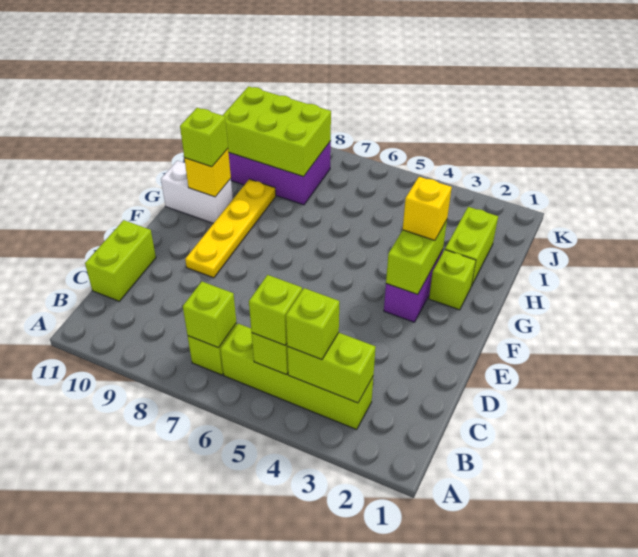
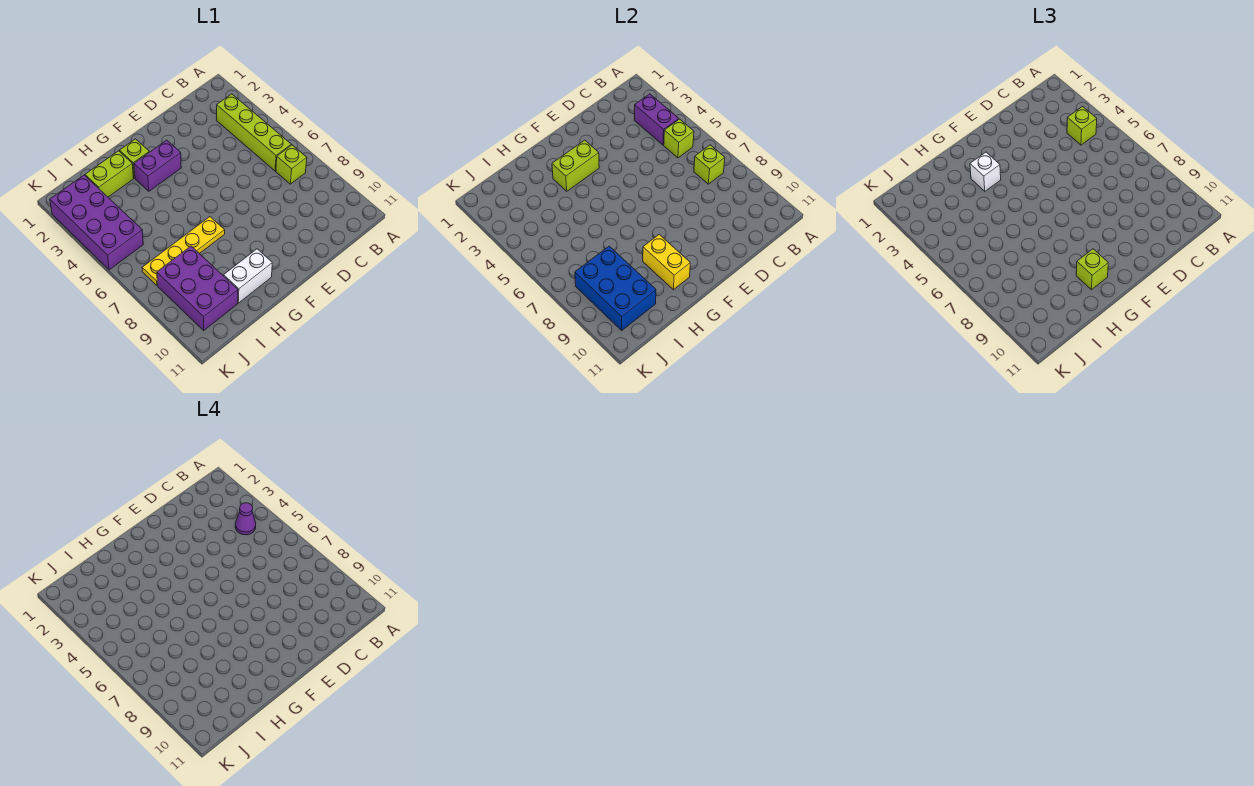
lime brick B3:B4 level 2 -> purple brick B3:B4 level 2
none -> purple cone B4 level 4
lime brick B5 level 3 -> none
lime brick C11:D11 level 1 -> none
yellow plate E9:H9 level 1 -> yellow plate G7:J7 level 1
yellow brick G3 level 3 -> white brick G3 level 3
white brick G10:G11 level 1 -> white brick G10:H10 level 1
yellow brick G10 level 2 -> yellow brick G9:G10 level 2
lime brick I8:J10 level 2 -> blue brick I8:J10 level 2
none -> purple brick J2:K5 level 1

